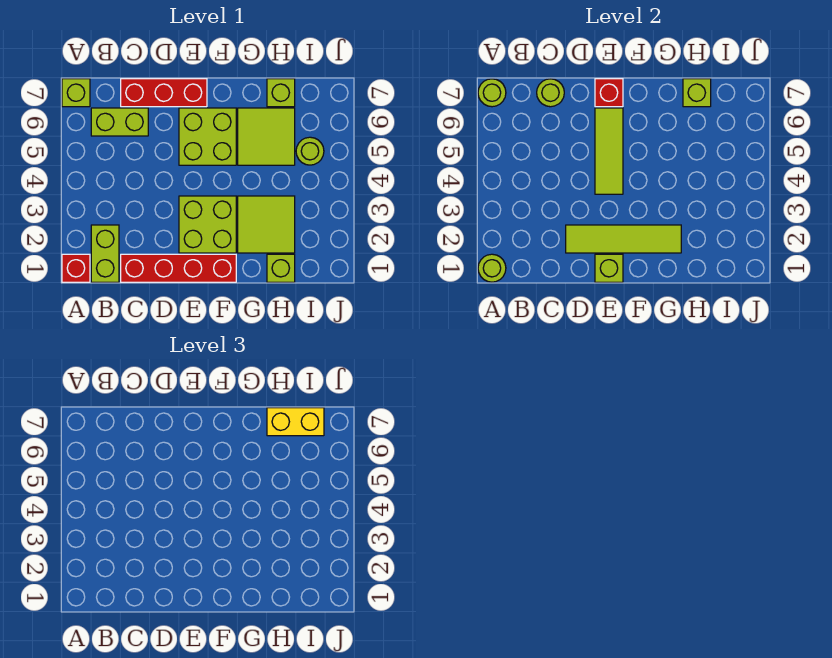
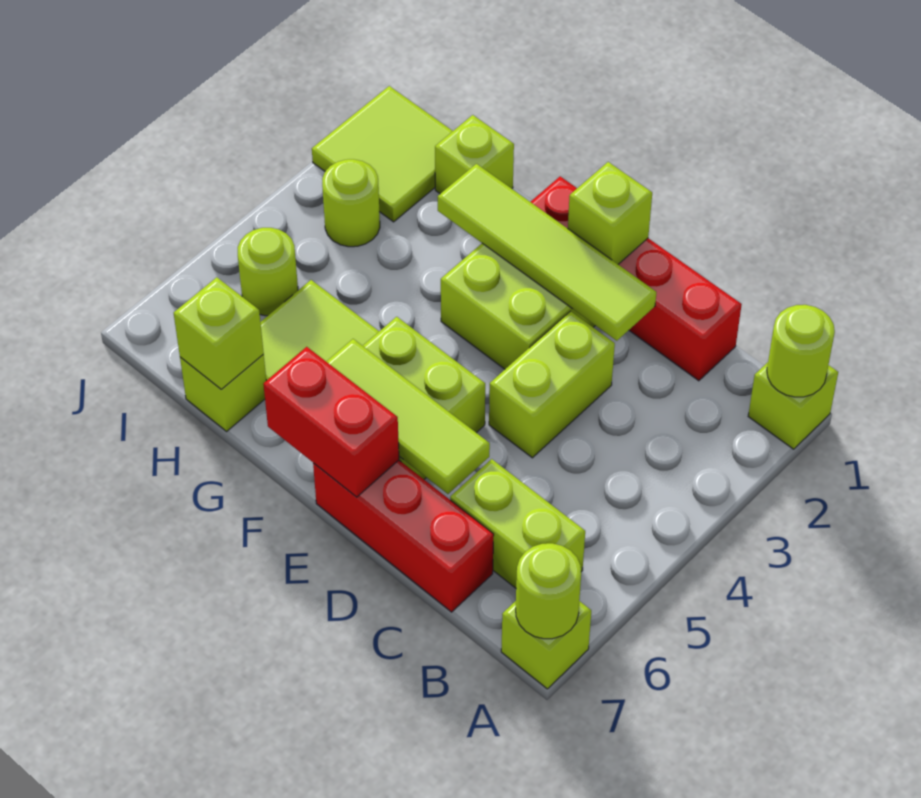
red brick A1 level 1 -> lime brick A1 level 1
lime brick B1:B2 level 1 -> lime brick D3:D4 level 1
lime round brick C7 level 2 -> lime round brick I3 level 1
lime tile E4:E6 level 2 -> lime tile D6:F6 level 2
red brick E7 level 2 -> red brick E7:F7 level 2
lime tile G2:H3 level 1 -> lime tile I1:J2 level 1
yellow brick H7:I7 level 3 -> none

